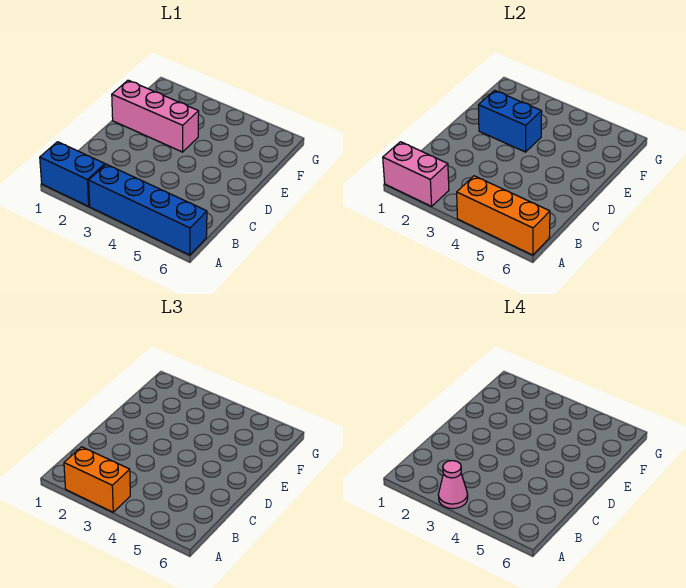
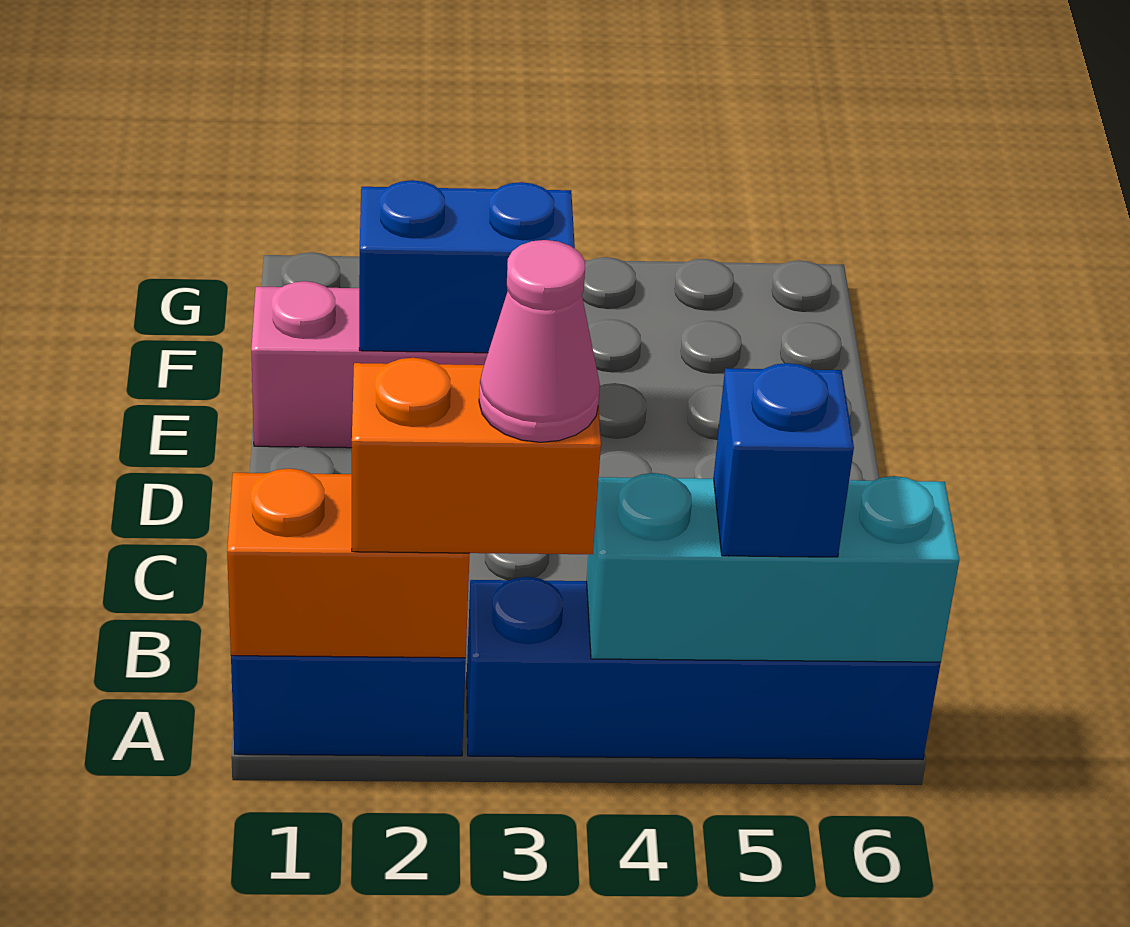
pink brick A1:A2 level 2 -> orange brick A1:A2 level 2
orange brick A4:A6 level 2 -> cyan brick A4:A6 level 2
none -> blue brick A5 level 3

